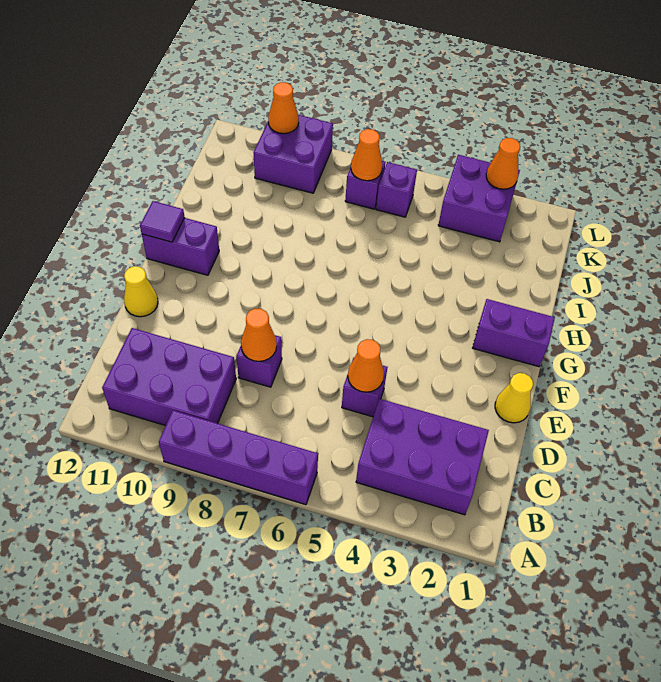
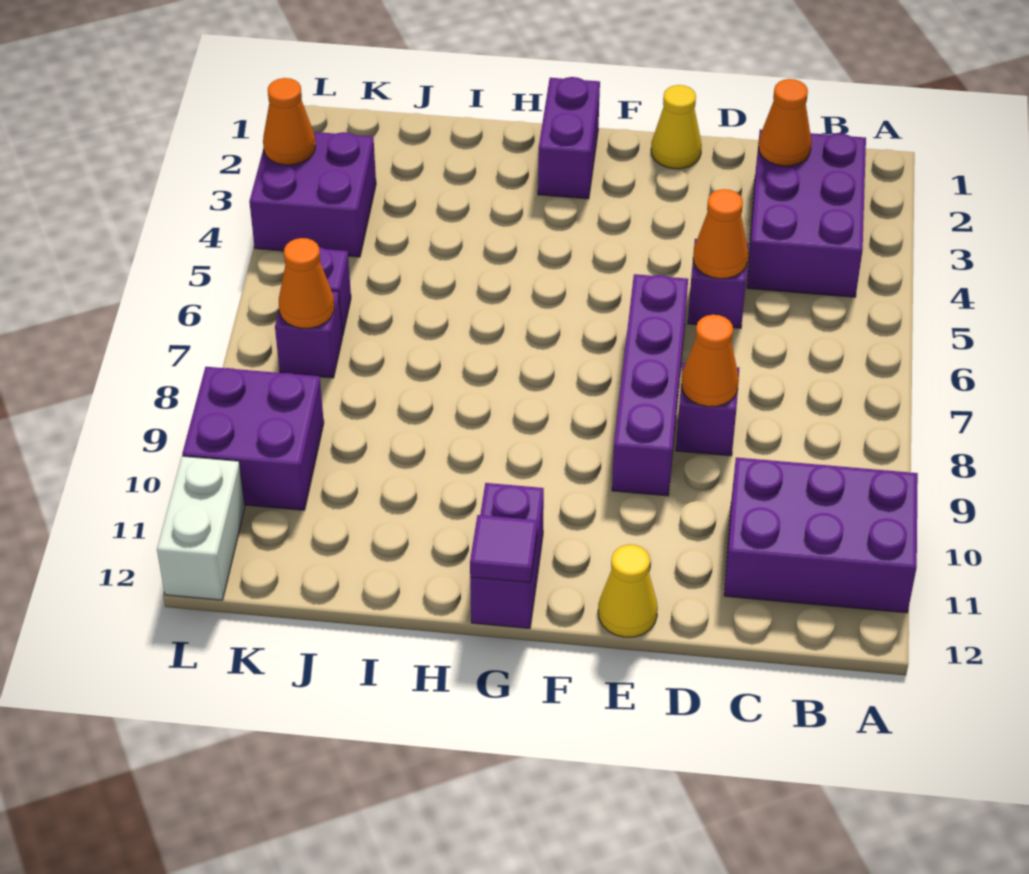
purple brick A6:A9 level 1 -> purple brick E6:E9 level 1
purple brick B9:C11 level 1 -> purple brick A10:C11 level 1
orange cone L10 level 2 -> orange cone C2 level 2
none -> white brick L11:L12 level 1

